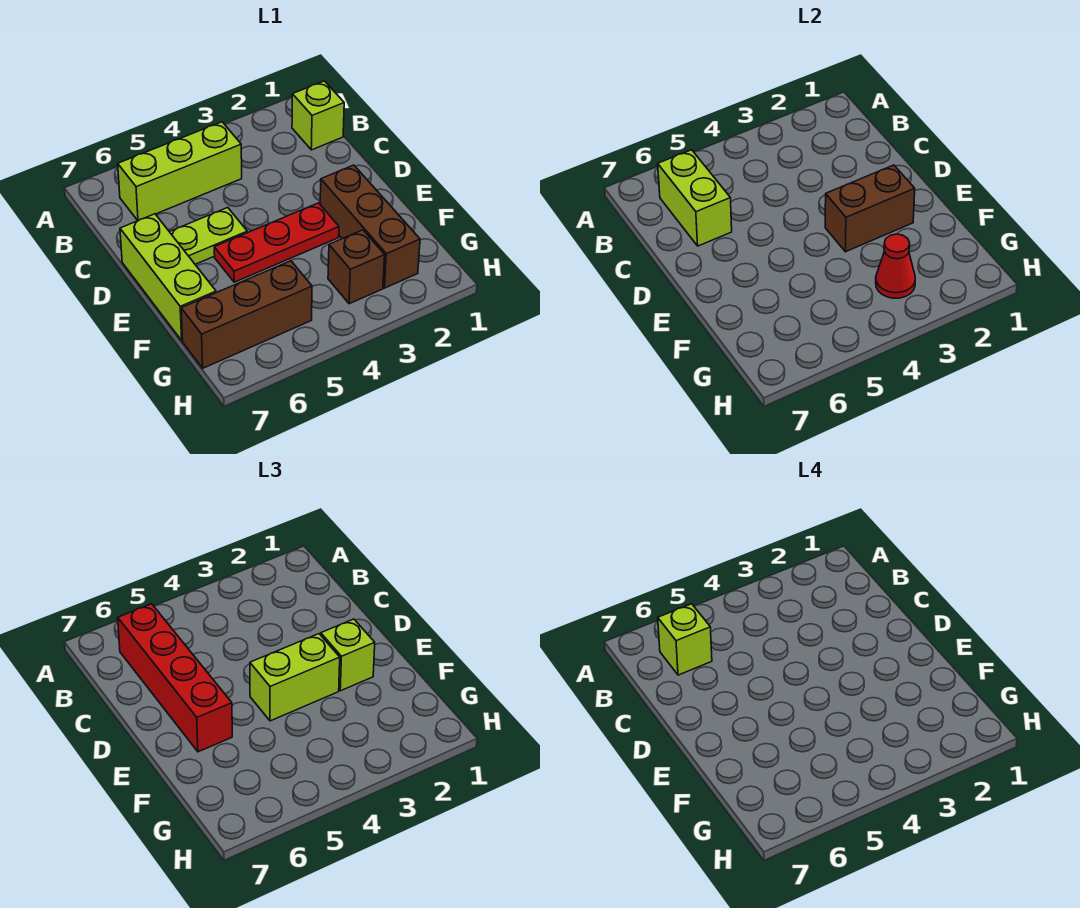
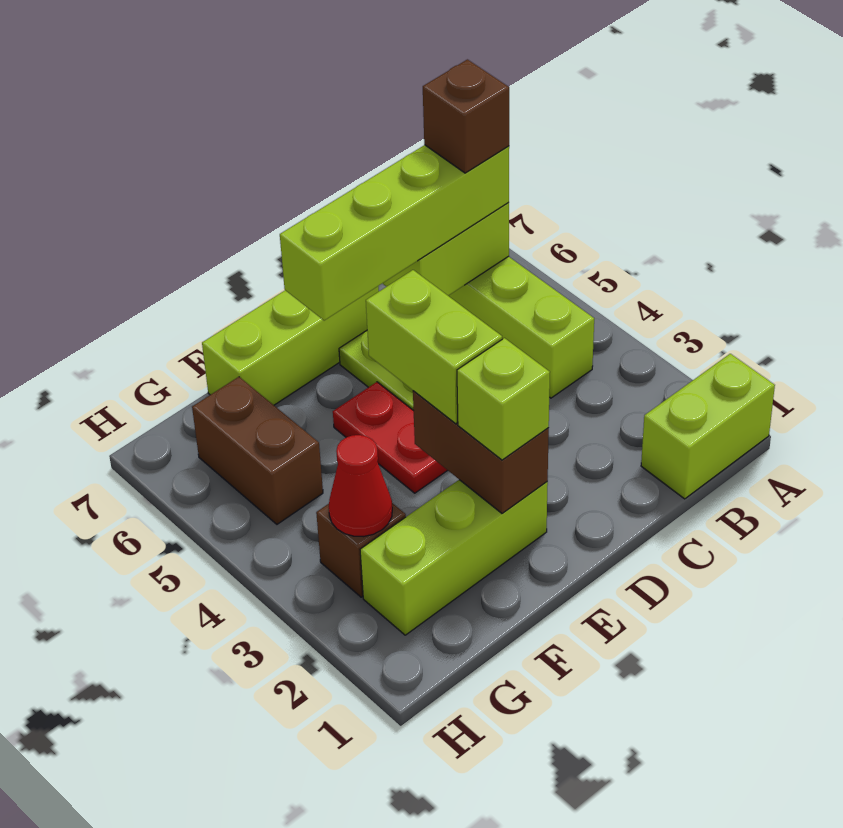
lime brick B1 level 1 -> lime brick A1:B1 level 1
red brick B6:E6 level 3 -> lime brick B6:E6 level 3
lime brick B6 level 4 -> brown brick B6 level 4
brown brick E2:G2 level 1 -> lime brick E2:G2 level 1
red plate E3:E5 level 1 -> red plate E4:E5 level 1
brown brick G5:G7 level 1 -> brown brick G5:G6 level 1

